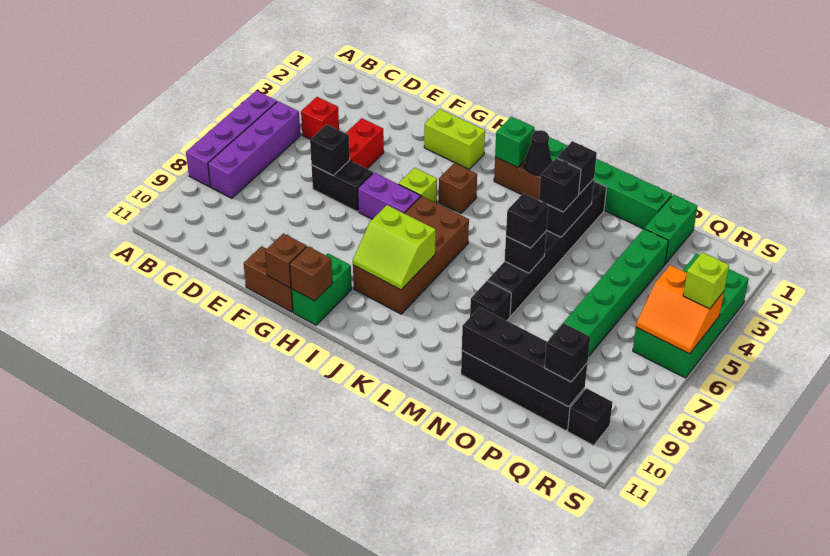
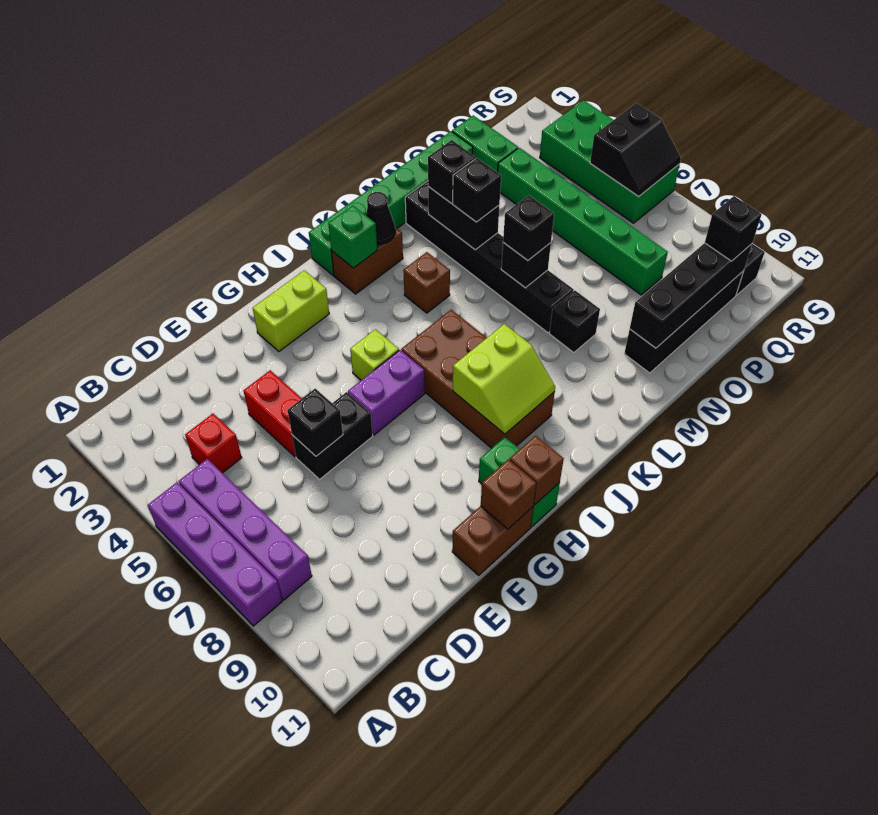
brown brick I4 level 1 -> brown brick K4 level 1
orange slope R5:S6 level 2 top 5 -> black slope R5:S6 level 2 top 5
lime brick S5 level 3 -> none

